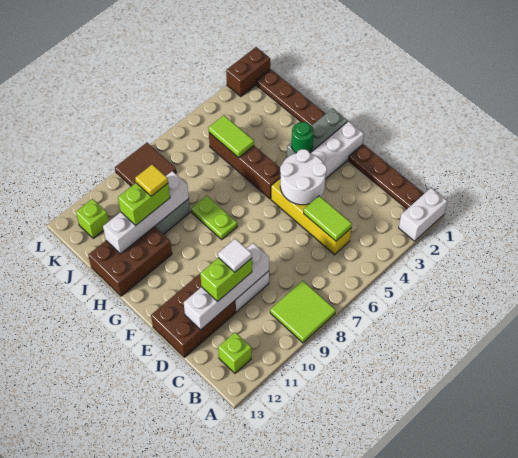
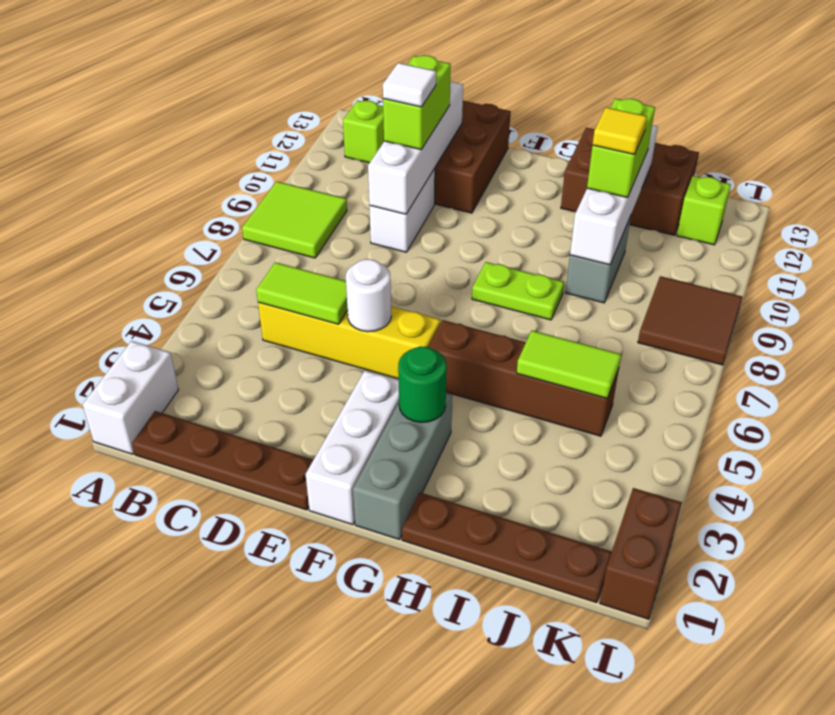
white round brick E4:F5 level 2 -> white round brick E5 level 2
brown brick H11:I13 level 1 -> brown brick H12:J13 level 1

